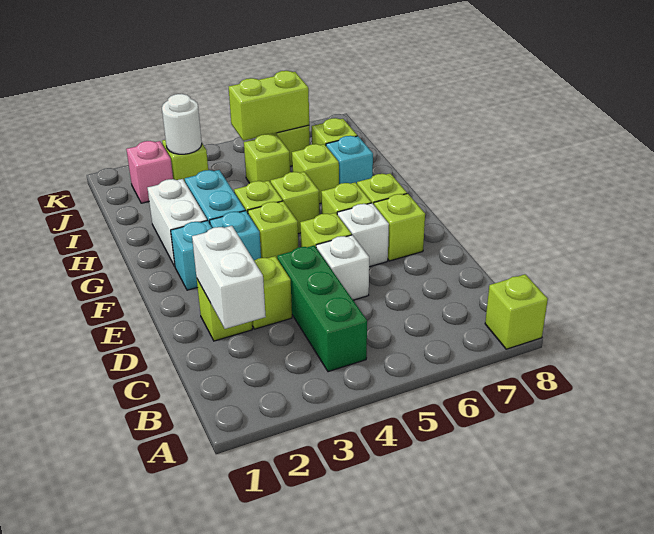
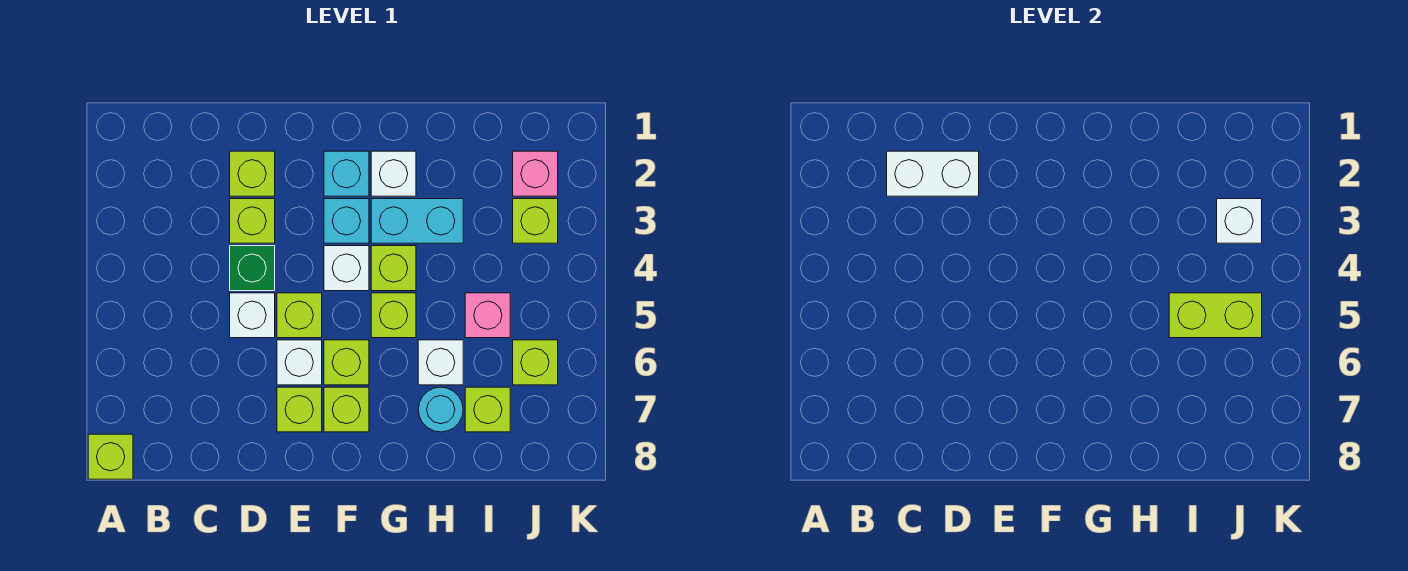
green brick B4:D4 level 1 -> green brick D4 level 1
lime brick F4 level 1 -> white brick F4 level 1
white brick G2:H2 level 1 -> white brick G2 level 1
lime brick H6 level 1 -> white brick H6 level 1
cyan brick H7 level 1 -> cyan round brick H7 level 1
lime brick I5 level 1 -> pink brick I5 level 1
white round brick J3 level 2 -> white brick J3 level 2
lime brick J5:J6 level 2 -> lime brick I5:J5 level 2

